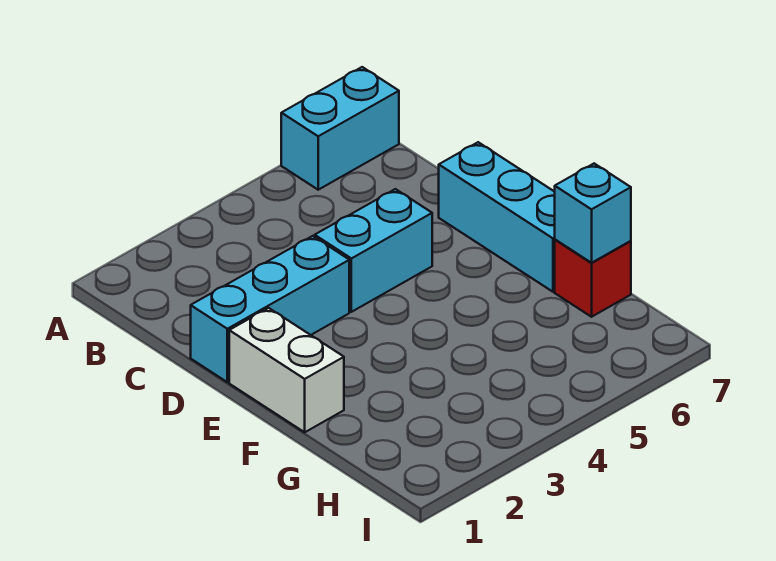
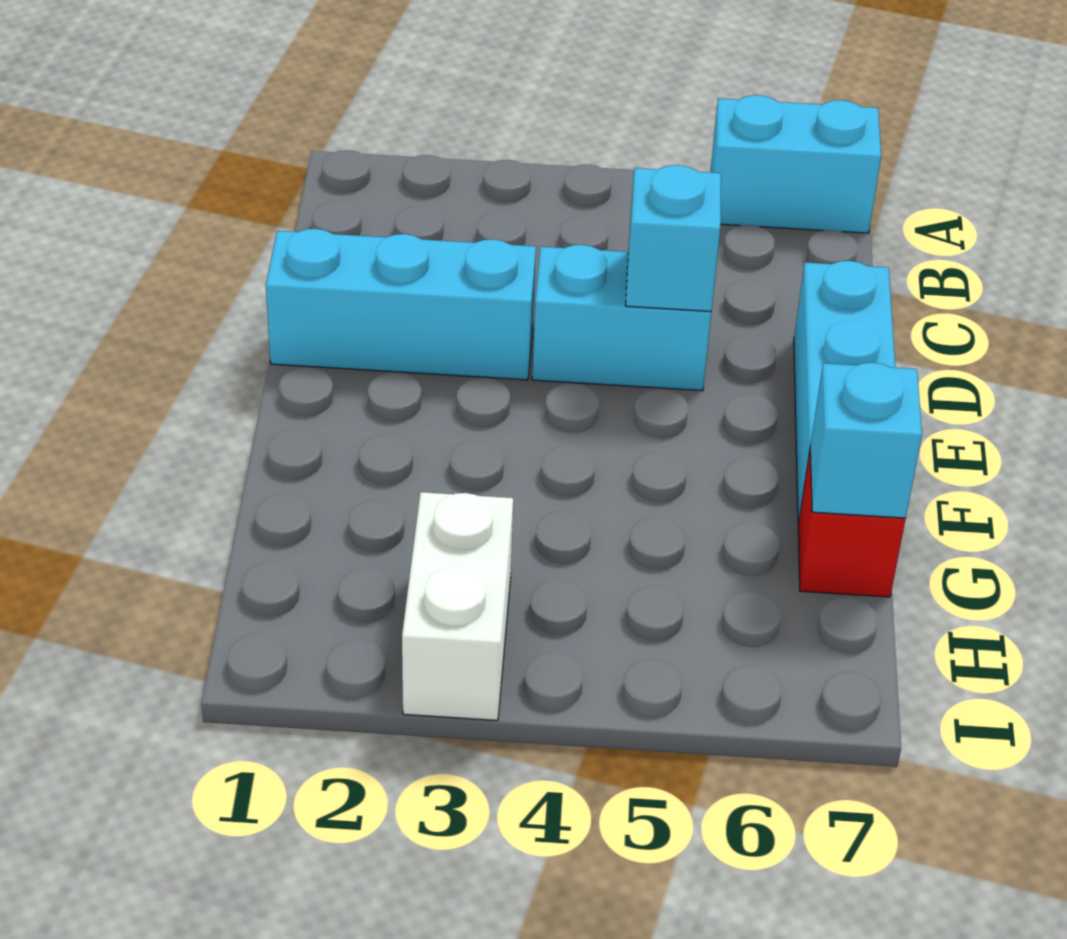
none -> cyan brick D5 level 2
white brick E1:F1 level 1 -> white brick H3:I3 level 1

